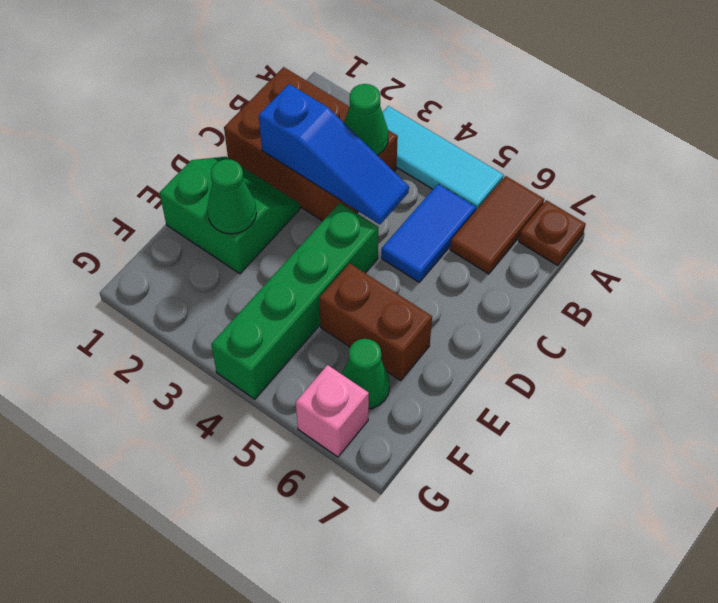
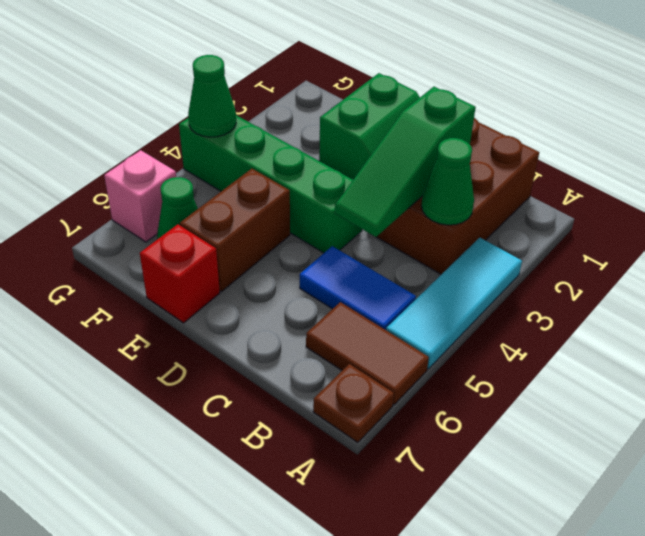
blue slope C2:C4 level 2 top 2 -> green slope C2:C4 level 2 top 2
green cone E2 level 2 -> green cone G4 level 2
none -> red brick E7 level 1

